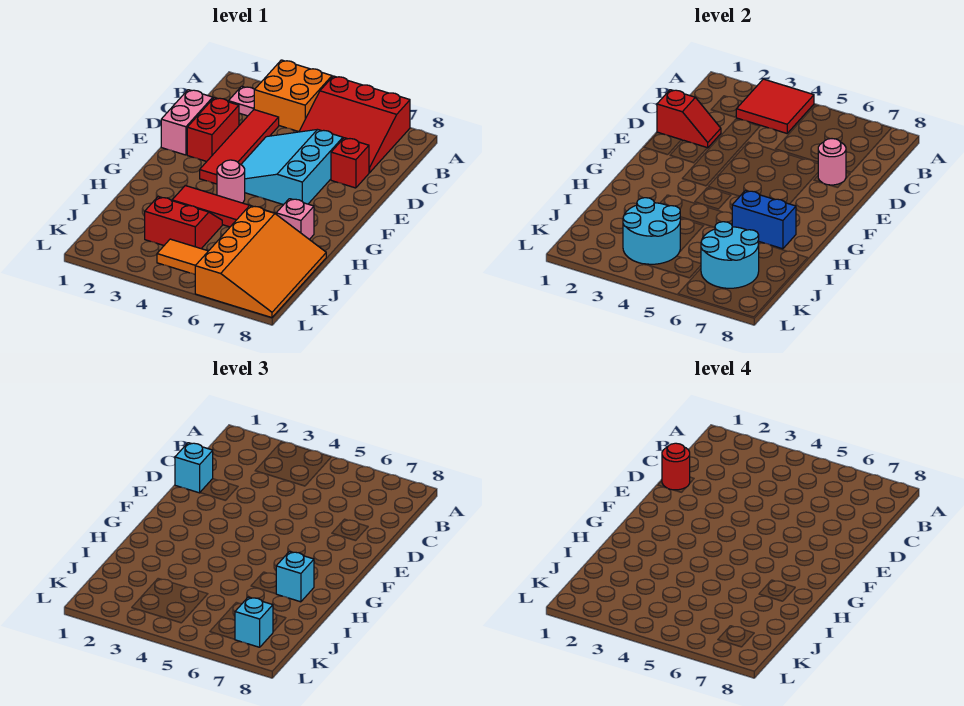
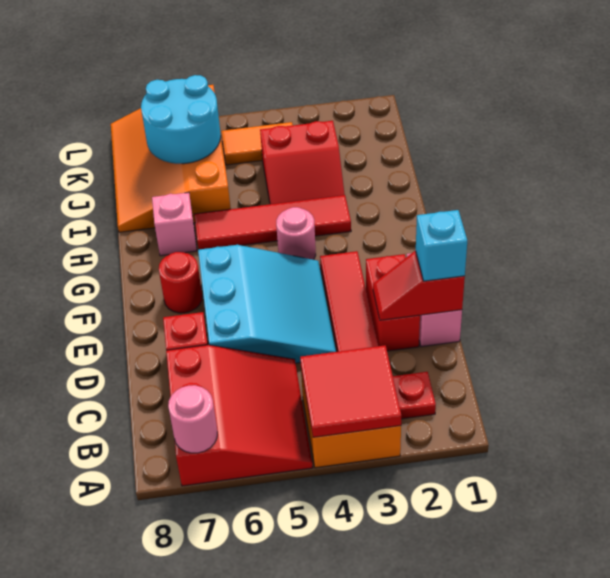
red slope A5:C7 level 1 top A -> red slope A5:C7 level 1 top 7
pink plate B2 level 1 -> red plate B2 level 1
red round brick D1 level 4 -> red round brick F7 level 1
pink round brick D7 level 2 -> pink round brick A7 level 2
blue brick H6:H7 level 2 -> none
cyan brick H7 level 3 -> none
cyan round brick J3:K4 level 2 -> none
cyan brick K7 level 3 -> none

